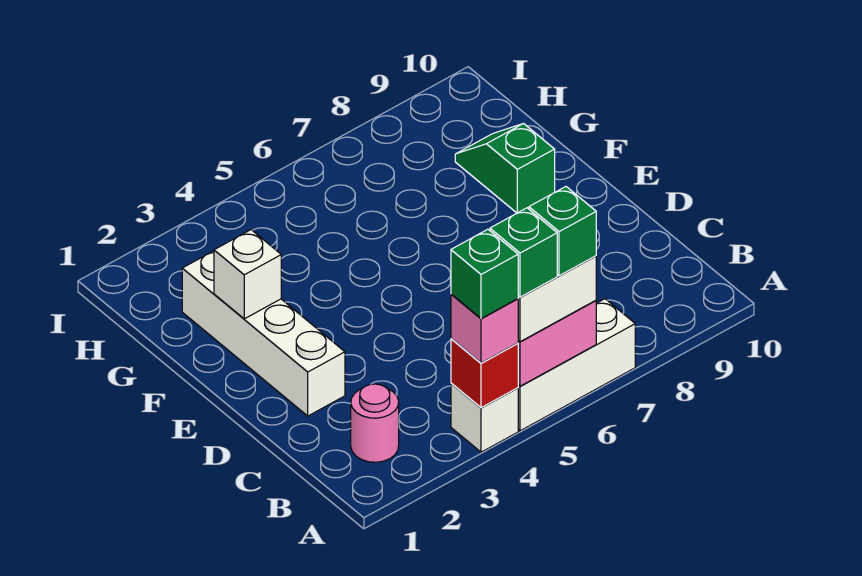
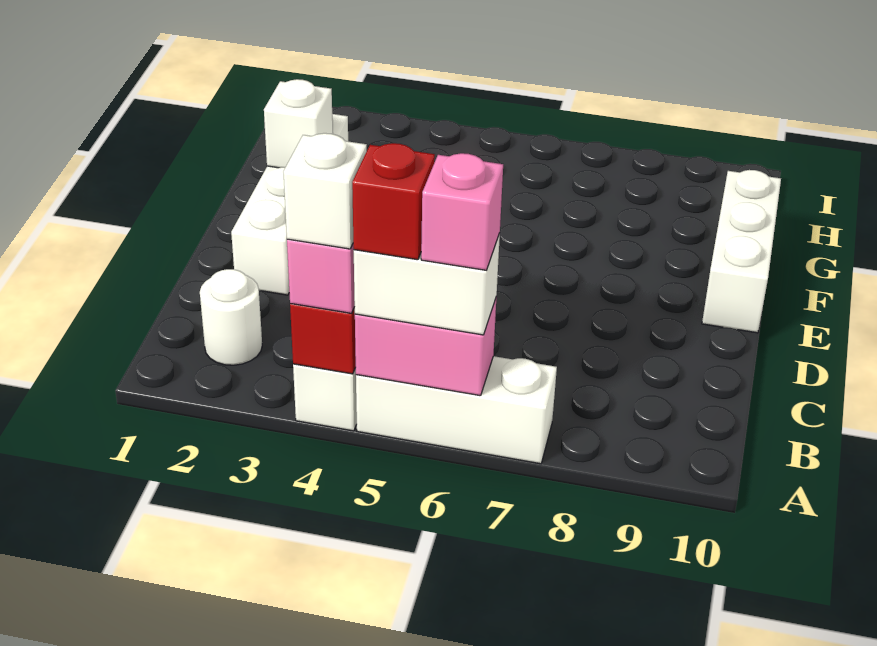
green brick A4 level 4 -> white brick A4 level 4
green brick A5 level 4 -> red brick A5 level 4
green brick A6 level 4 -> pink brick A6 level 4
pink round brick B2 level 1 -> white round brick B2 level 1
none -> white brick E10:G10 level 1
green slope F9:G9 level 1 top F -> none

